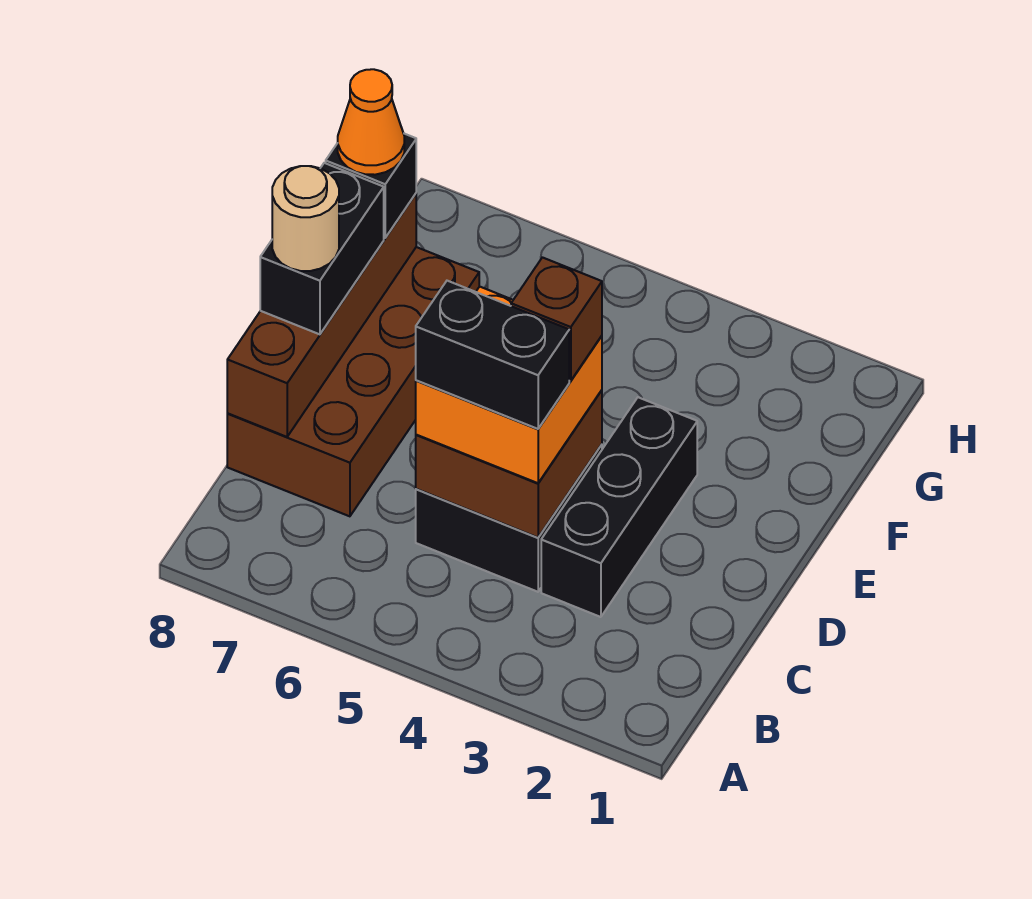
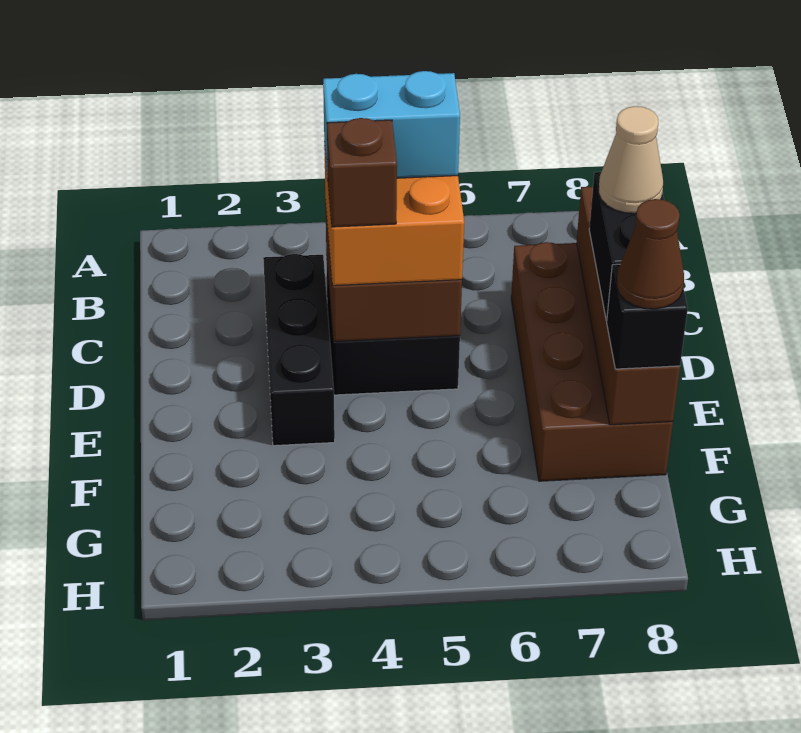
black brick C4:C5 level 4 -> cyan brick C4:C5 level 4
tan round brick D8 level 4 -> tan cone D8 level 4
orange cone F8 level 4 -> brown cone F8 level 4

